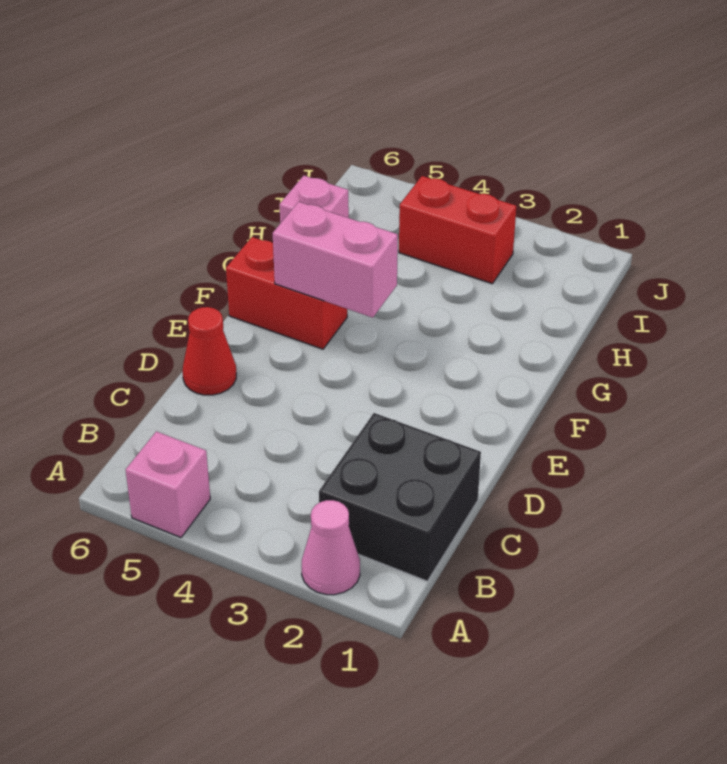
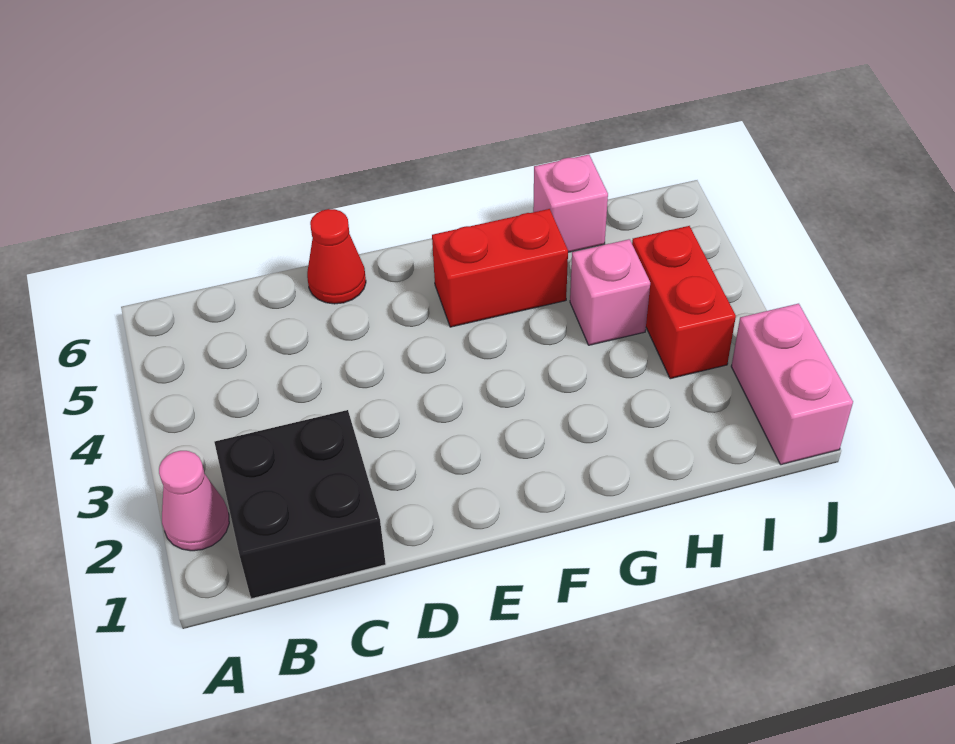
pink brick A5 level 1 -> pink brick H4 level 1
pink brick F4:F5 level 2 -> pink brick J1:J2 level 1
red brick F5:F6 level 1 -> red brick F5:G5 level 1

